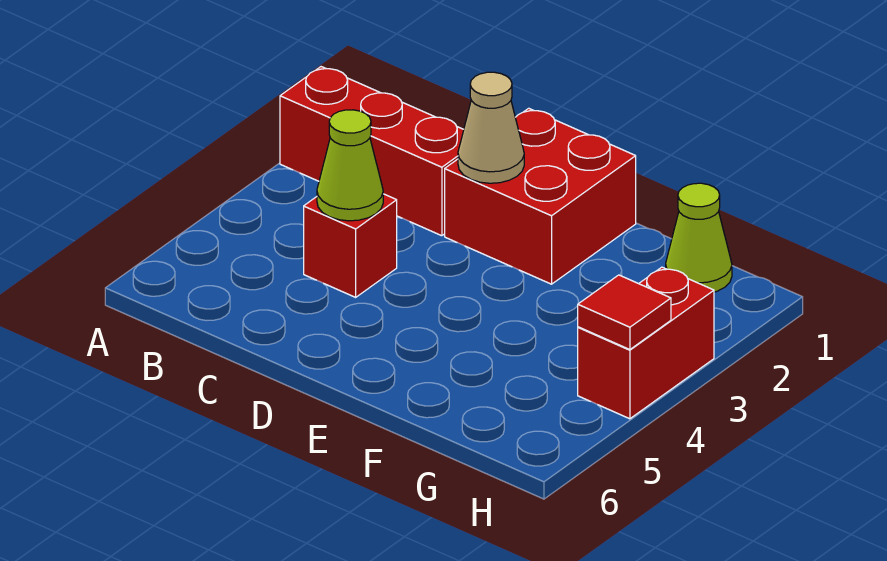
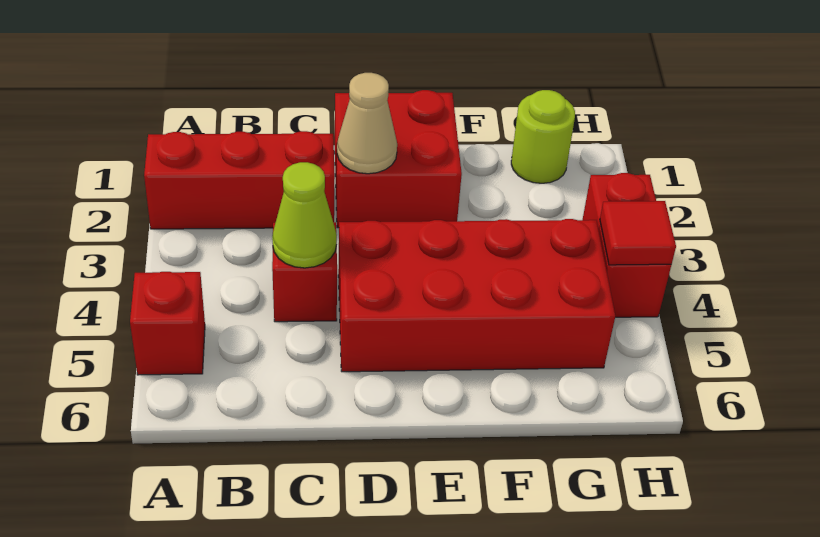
none -> red brick A5 level 1
none -> red brick D4:G5 level 1
lime cone G1 level 1 -> lime round brick G1 level 1

